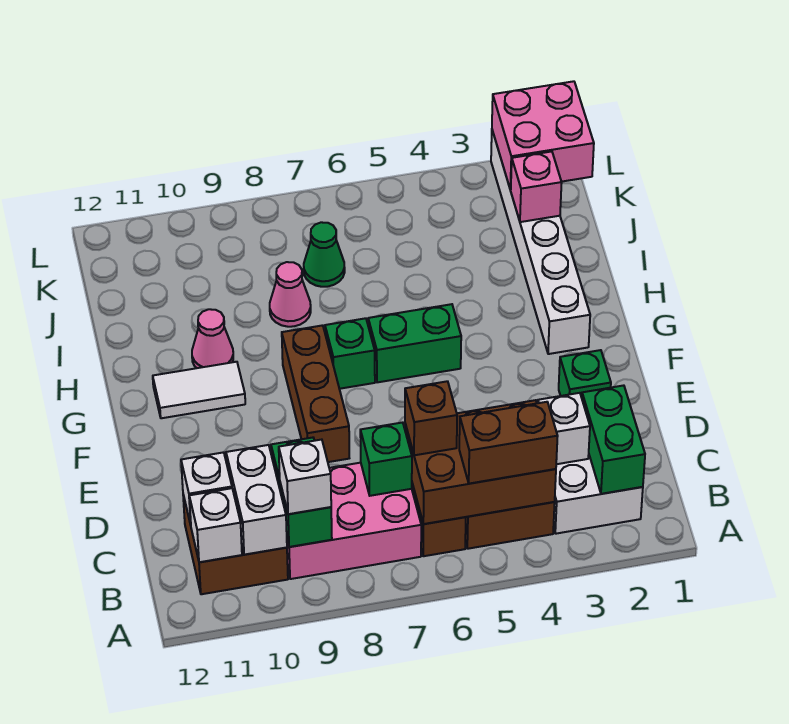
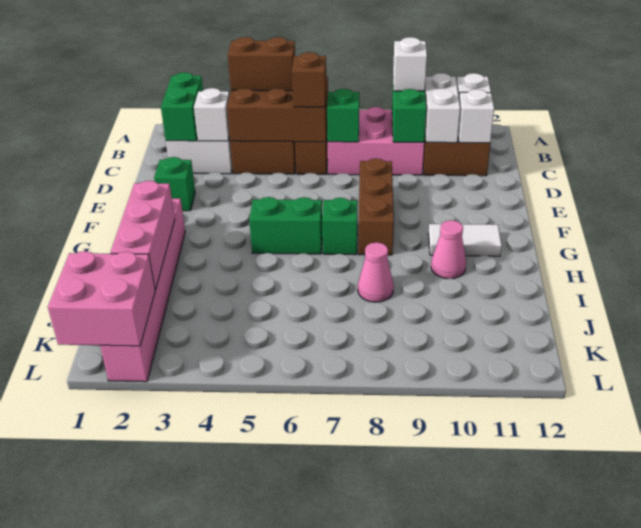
white brick G2:L2 level 1 -> pink brick G2:L2 level 1
pink brick J2 level 2 -> pink brick H2:J2 level 2
green cone J7 level 1 -> none

